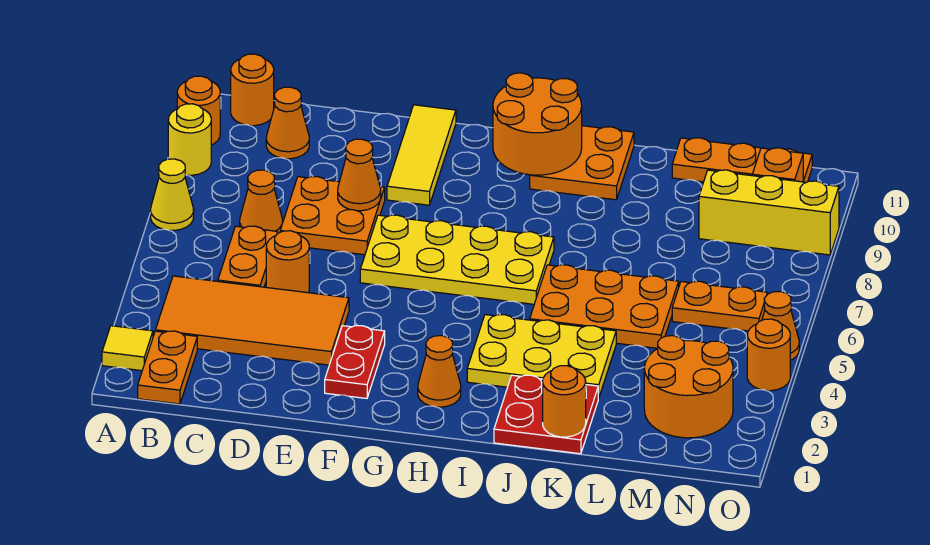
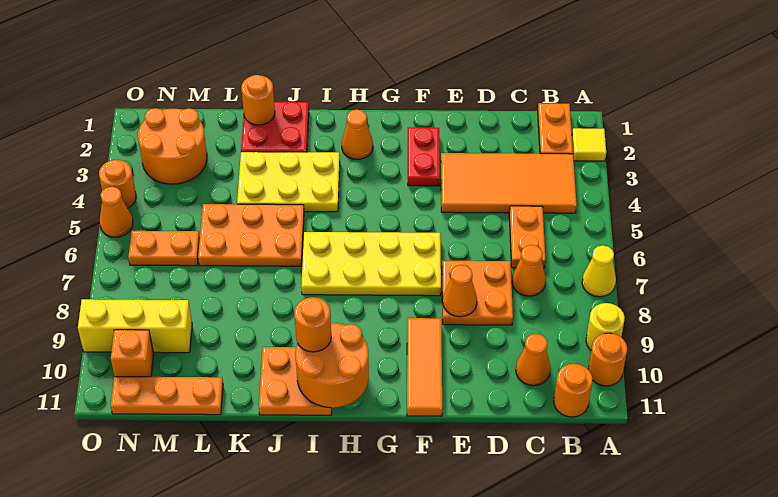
orange round brick D5 level 1 -> orange round brick I10 level 3
yellow tile F9:F11 level 1 -> orange tile F9:F11 level 1

